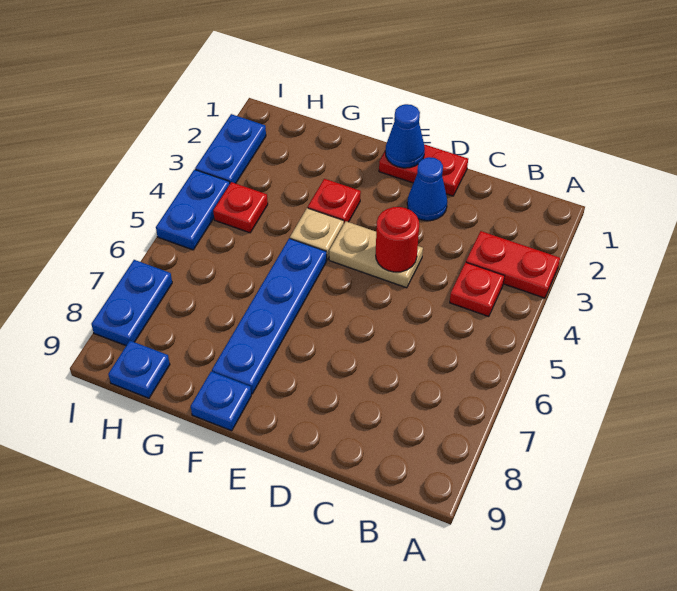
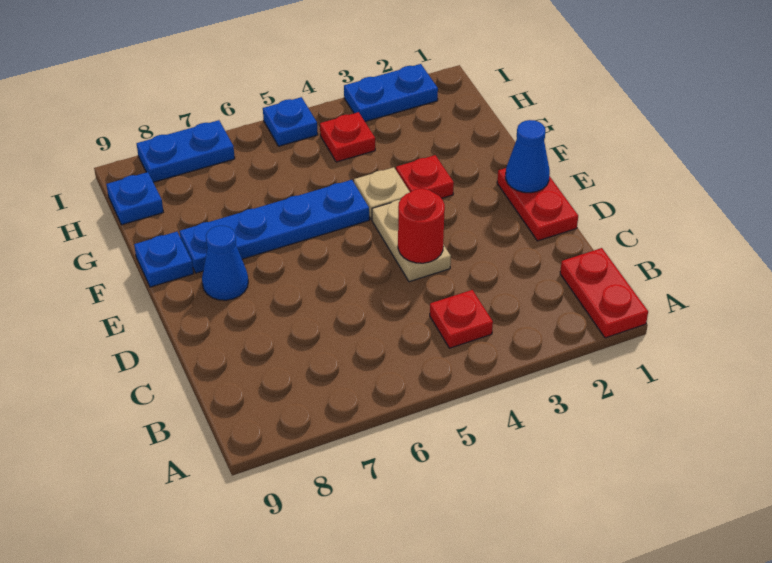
red plate A3:B3 level 1 -> red plate A1:B1 level 1
blue cone D2 level 1 -> blue cone E8 level 1
blue plate I4:I5 level 1 -> blue plate I5 level 1

